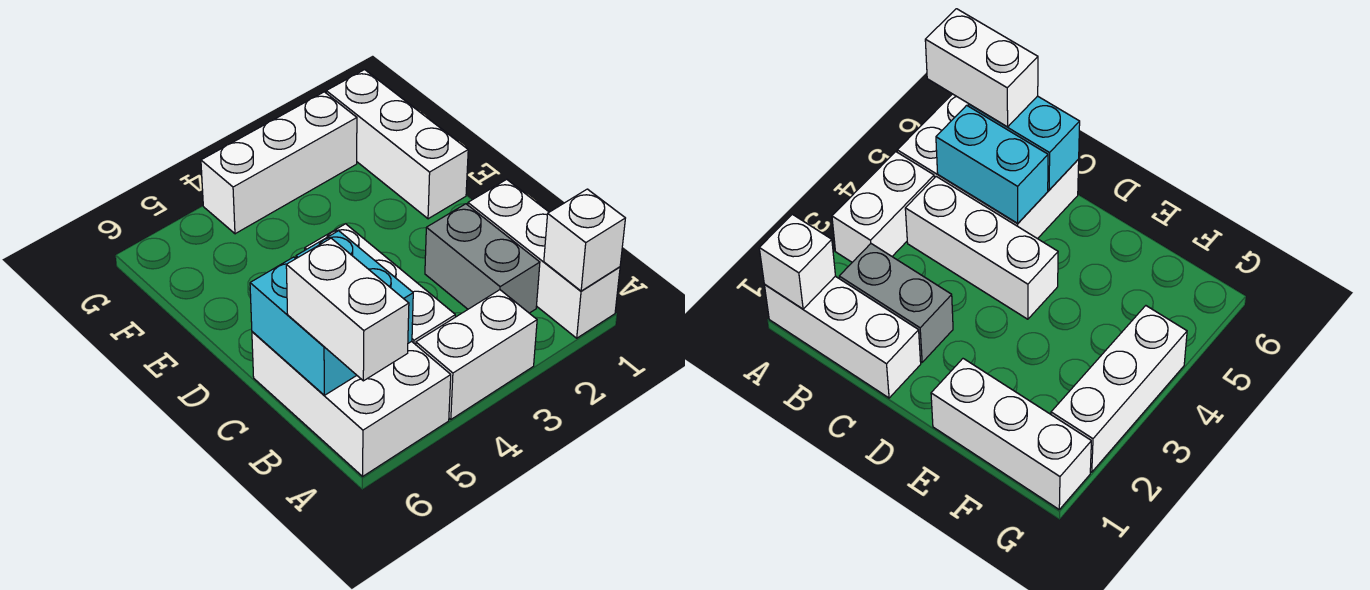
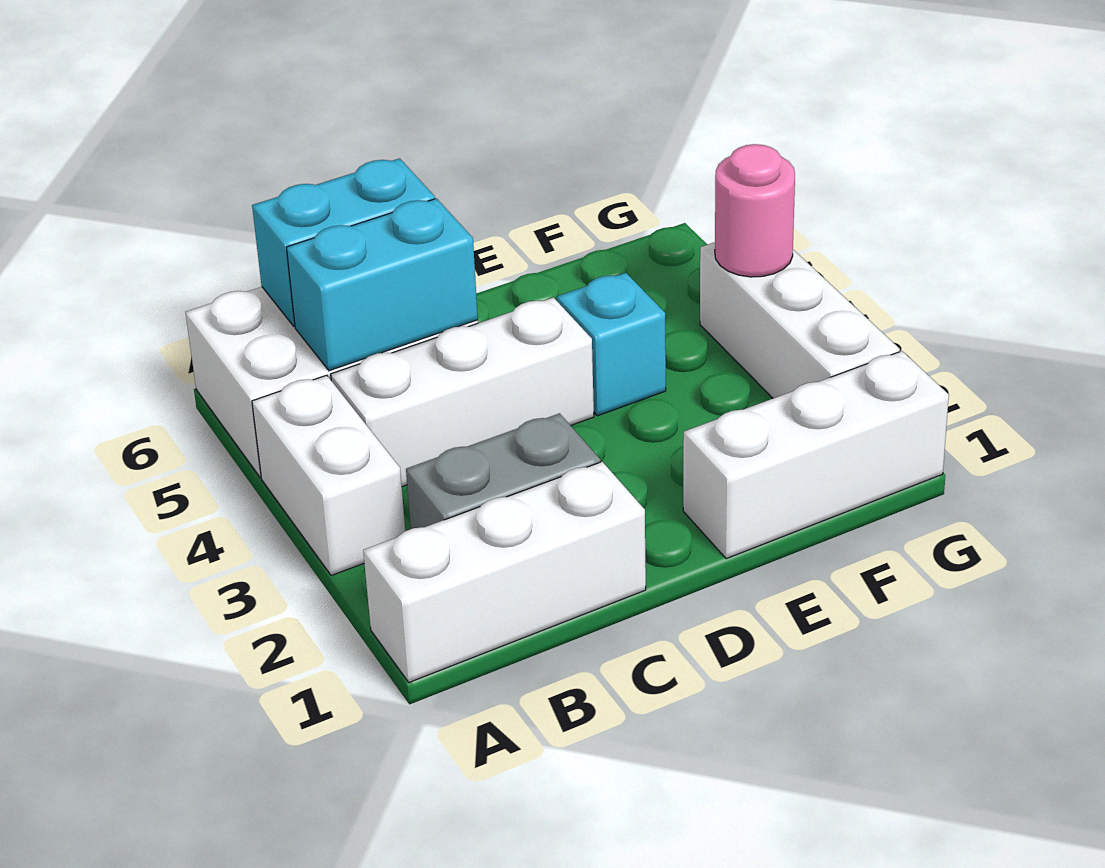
white brick A1 level 2 -> none
white brick A6:B6 level 3 -> none
none -> cyan brick E4 level 1
none -> pink round brick G4 level 2

